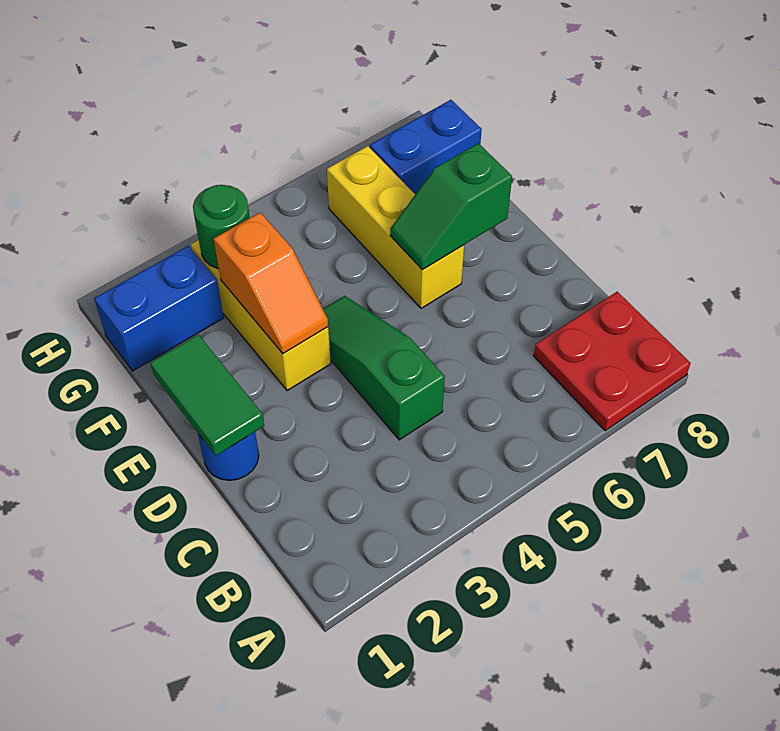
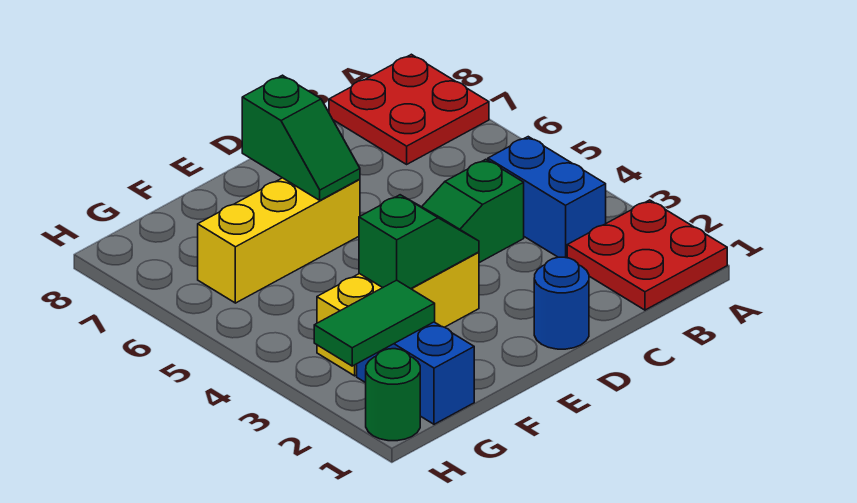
none -> red plate A1:B2 level 1
green tile D1:E1 level 2 -> green tile G2:H2 level 2
orange slope E3:F3 level 2 top F -> green slope E3:F3 level 2 top F
green round brick G3 level 2 -> green round brick H1 level 1
blue brick G7:G8 level 1 -> blue brick B3:B4 level 1

